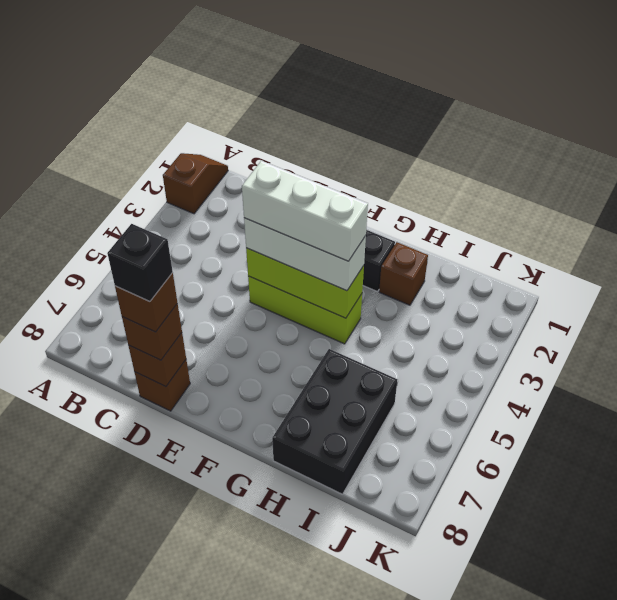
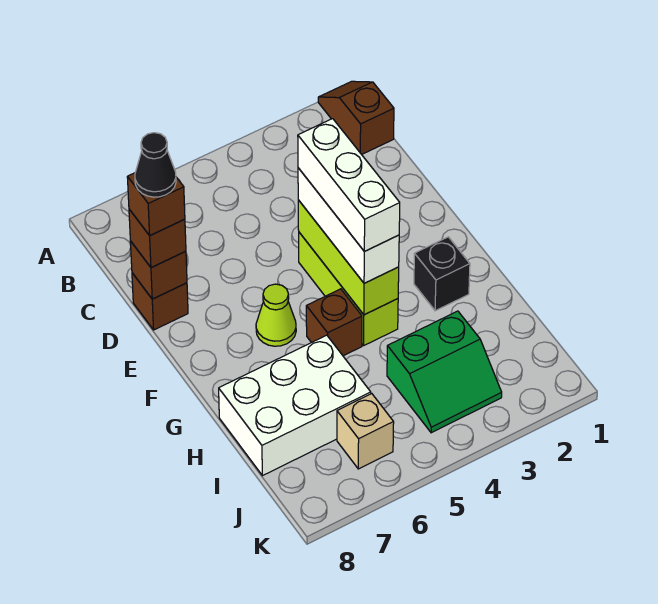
brown slope A1:A2 level 1 top 2 -> brown slope A1:B1 level 1 top B
black brick D8 level 5 -> black cone D8 level 5
none -> lime cone F6 level 1
brown brick H2 level 1 -> brown brick G5 level 1
black brick H6:I8 level 1 -> white brick H6:I8 level 1
none -> green slope I3:J4 level 1 top I
none -> tan brick J6 level 1

